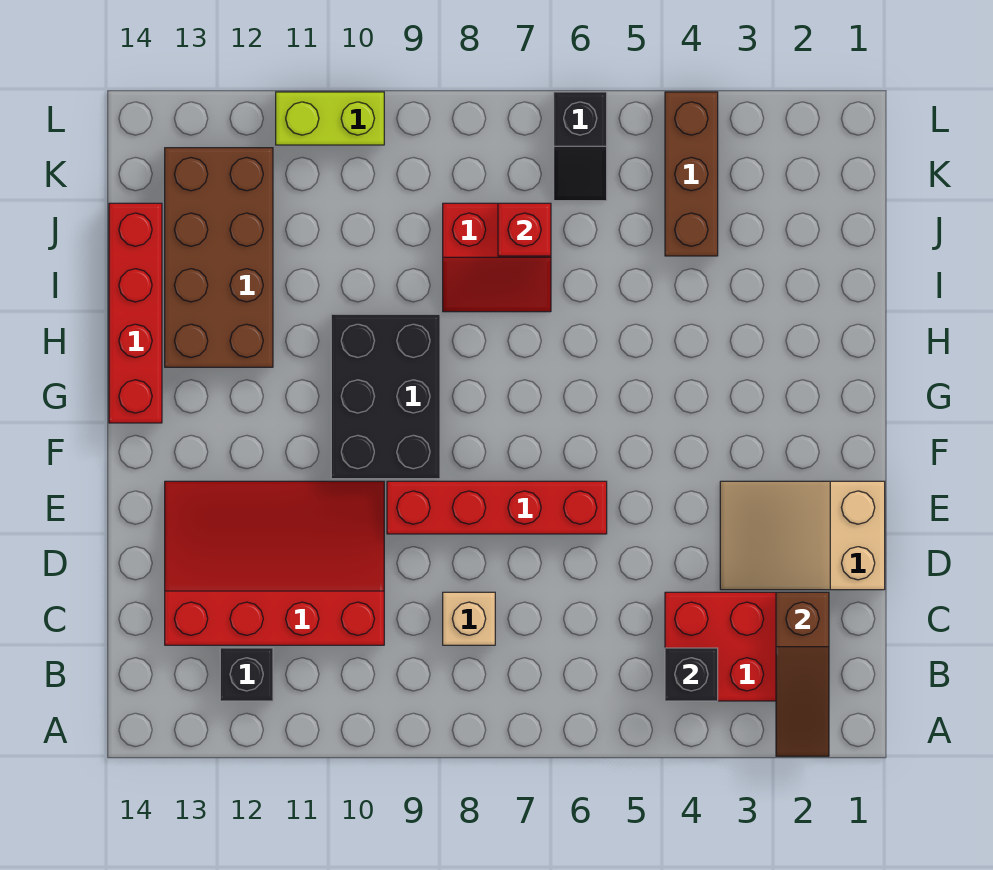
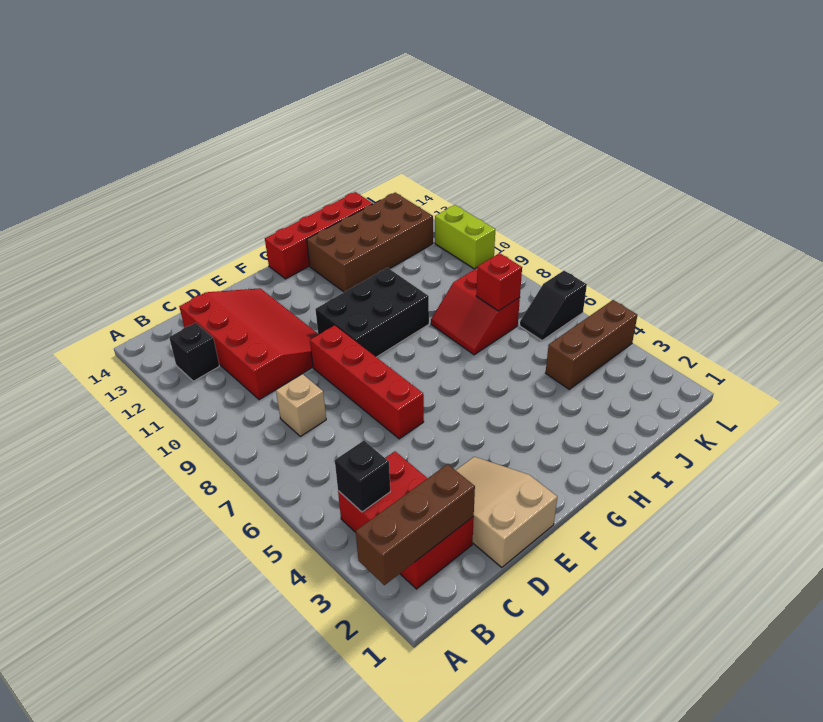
brown slope A2:C2 level 2 top C -> brown brick A2:C2 level 2

